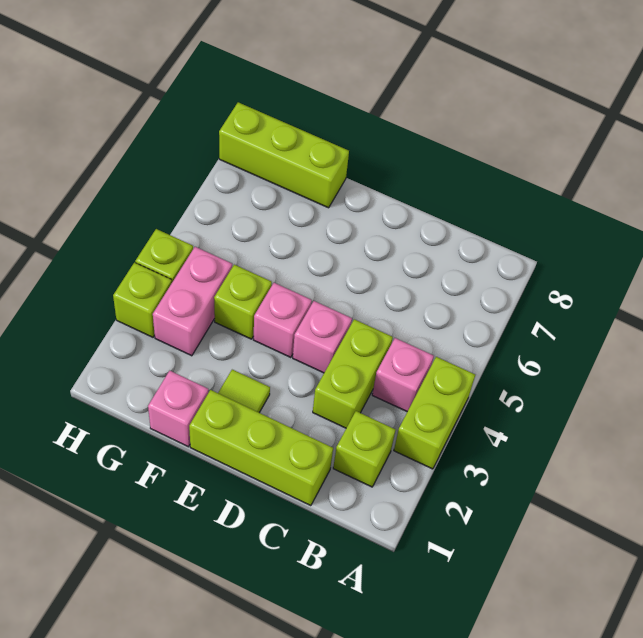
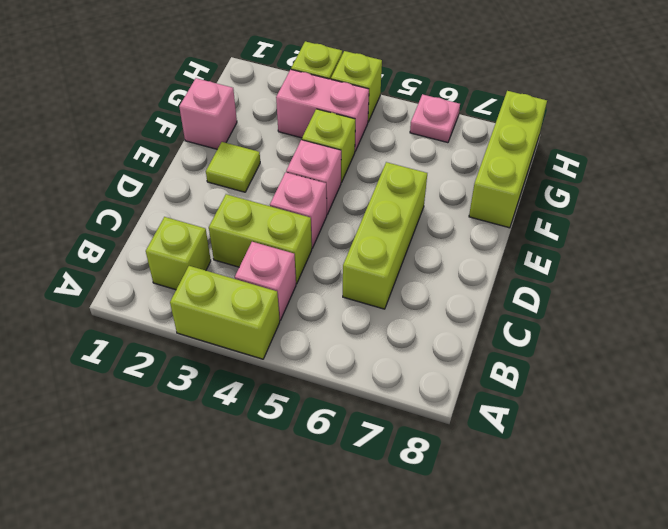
lime brick C1:E1 level 1 -> lime brick C6:E6 level 1
none -> pink plate H6 level 1

